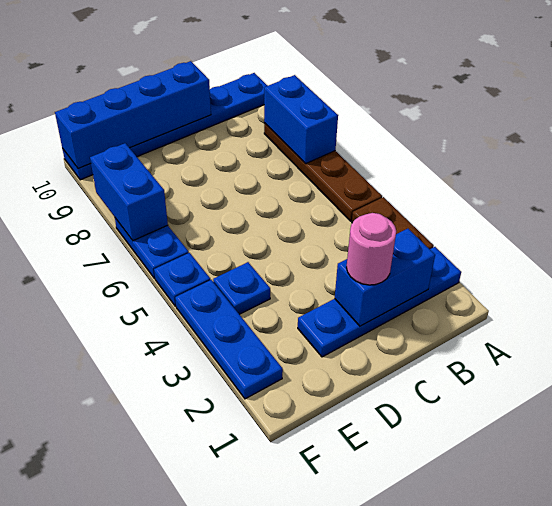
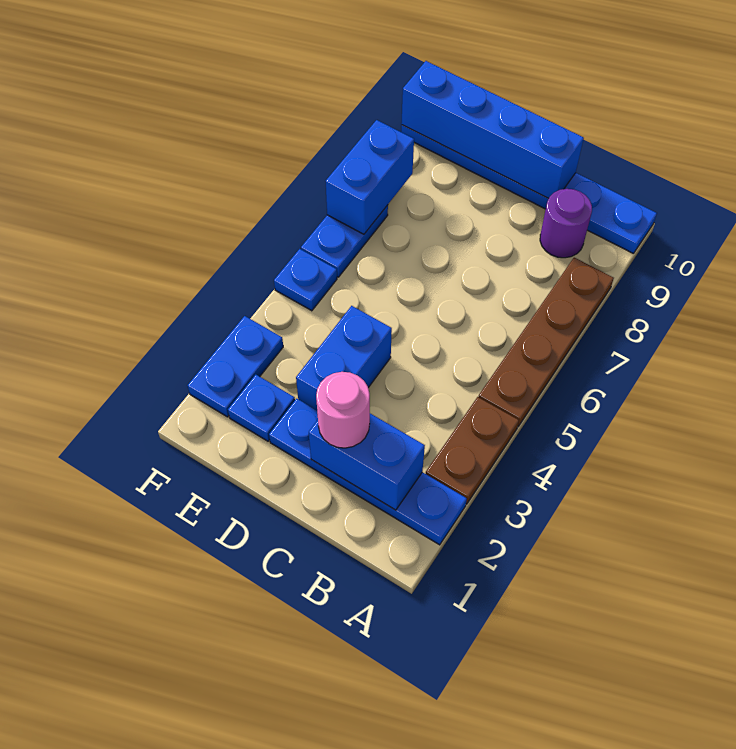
blue brick A7:A8 level 2 -> blue brick D3:D4 level 1
none -> purple round brick B9 level 1
blue plate E4 level 1 -> blue plate E2 level 1
blue plate F2:F4 level 1 -> blue plate F2:F3 level 1

